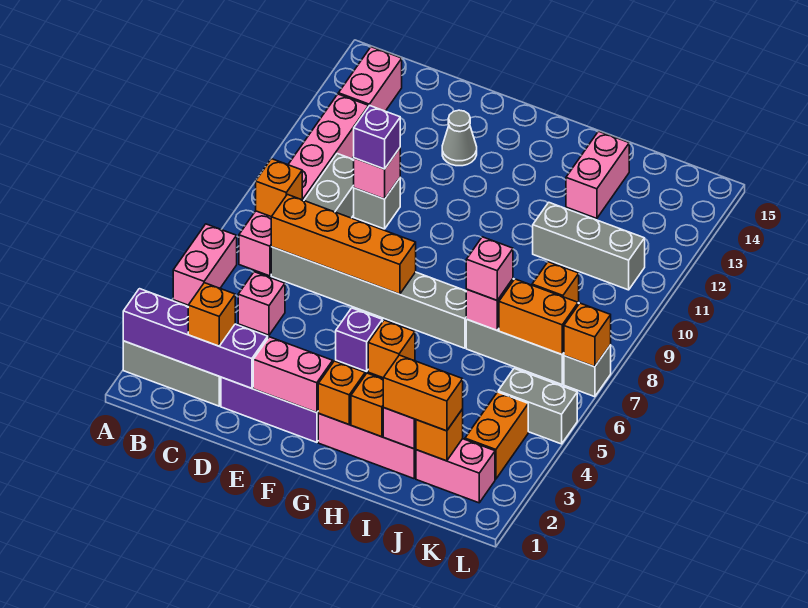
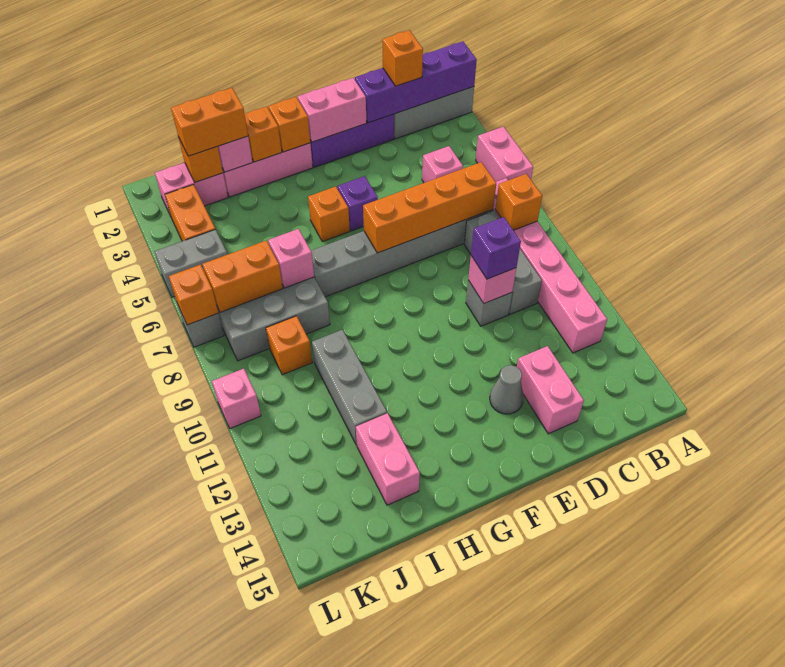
pink brick B13:B14 level 1 -> pink brick D13:D14 level 1
pink brick I7 level 3 -> pink brick L10 level 1
grey brick I11:K11 level 1 -> grey brick I10:I12 level 1

